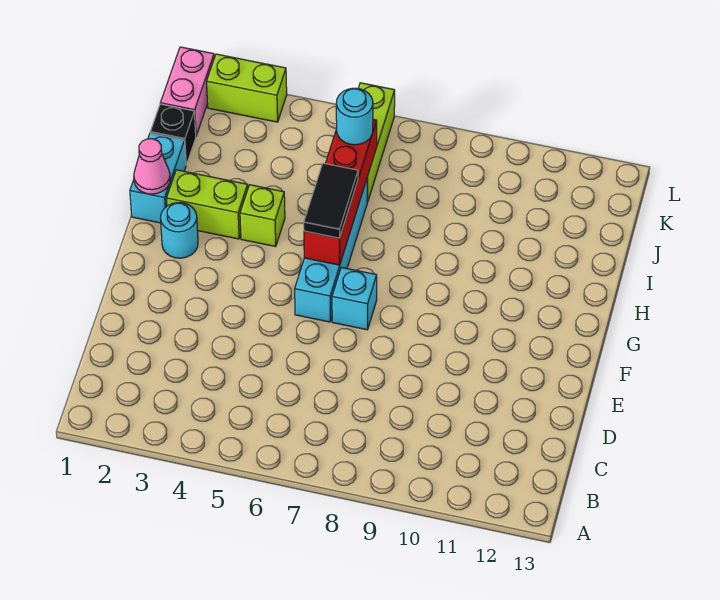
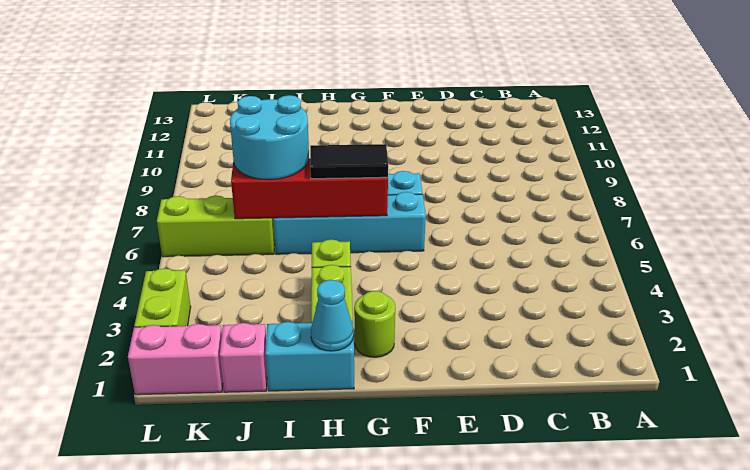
cyan round brick G2 level 1 -> lime round brick G2 level 1
pink cone H1 level 2 -> cyan cone H1 level 2
black brick J1 level 1 -> pink brick J1 level 1
cyan round brick J6 level 3 -> cyan round brick I6:J7 level 3

